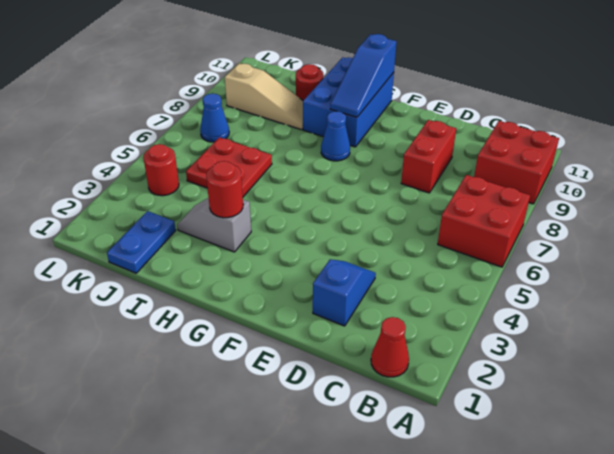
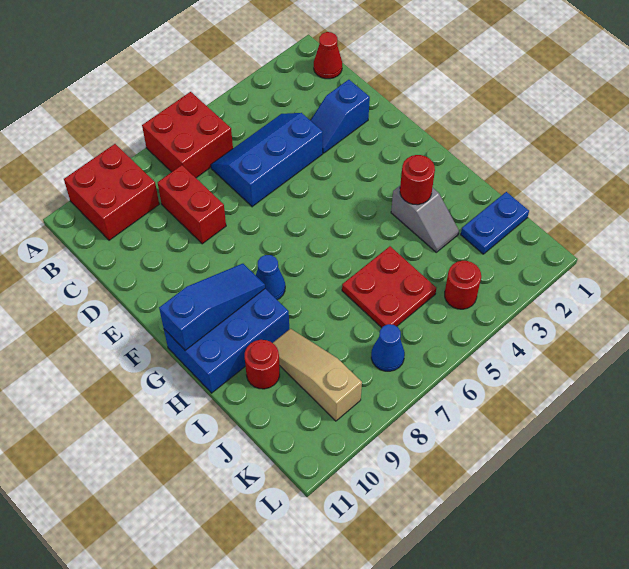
none -> blue slope C4:D6 level 1 top D
red brick D8:D9 level 1 -> red brick C8:D8 level 1

